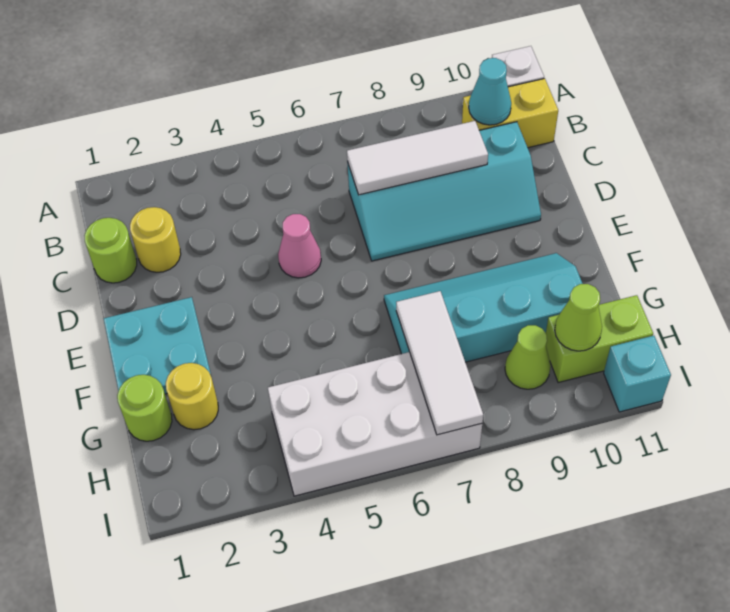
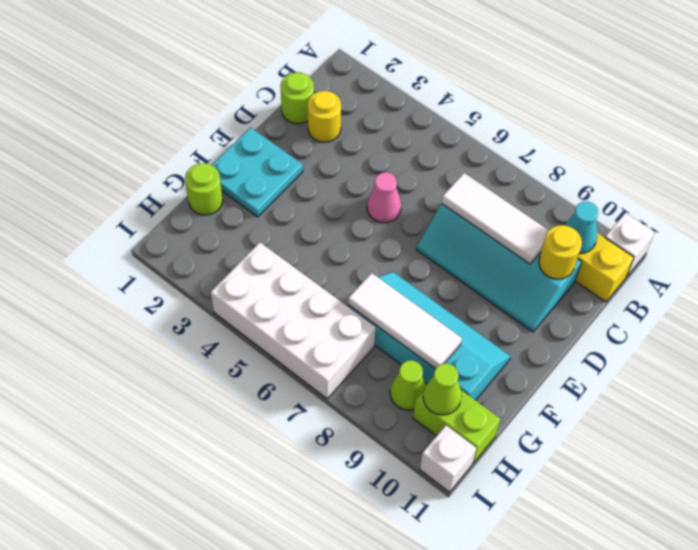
yellow round brick G2 level 1 -> yellow round brick C10 level 2
white tile G7:I7 level 2 -> white tile G7:G9 level 2
cyan brick I11 level 1 -> white brick I11 level 1

